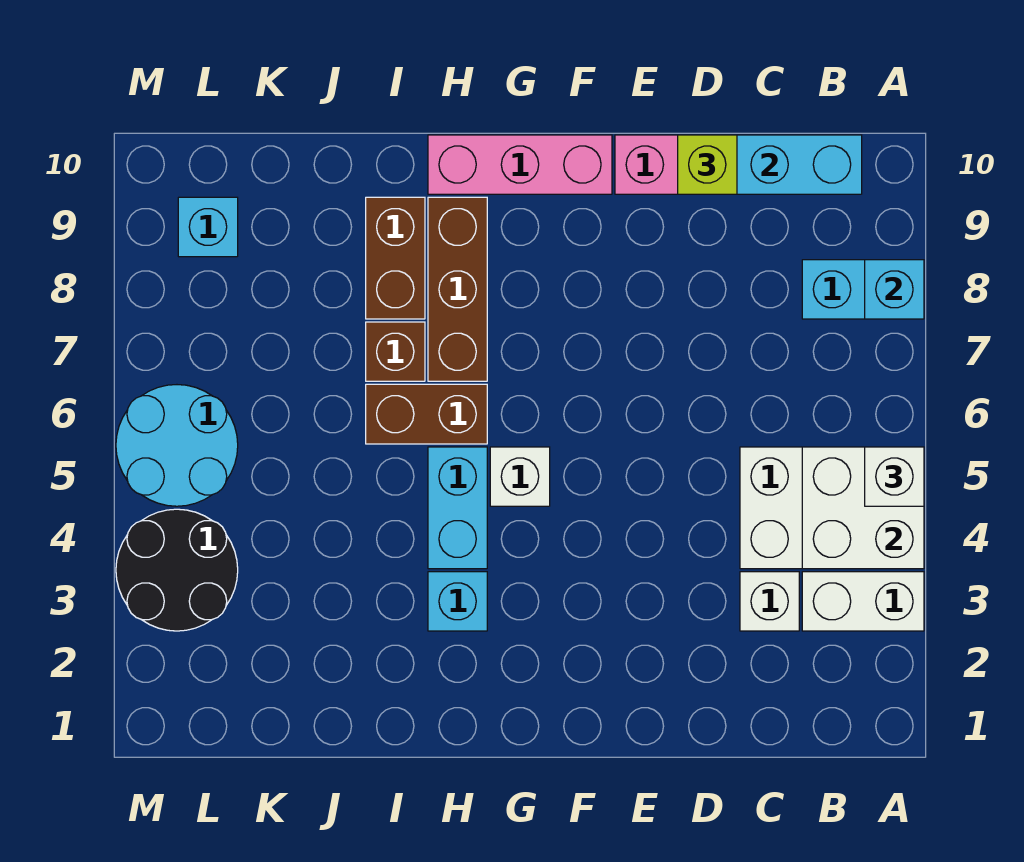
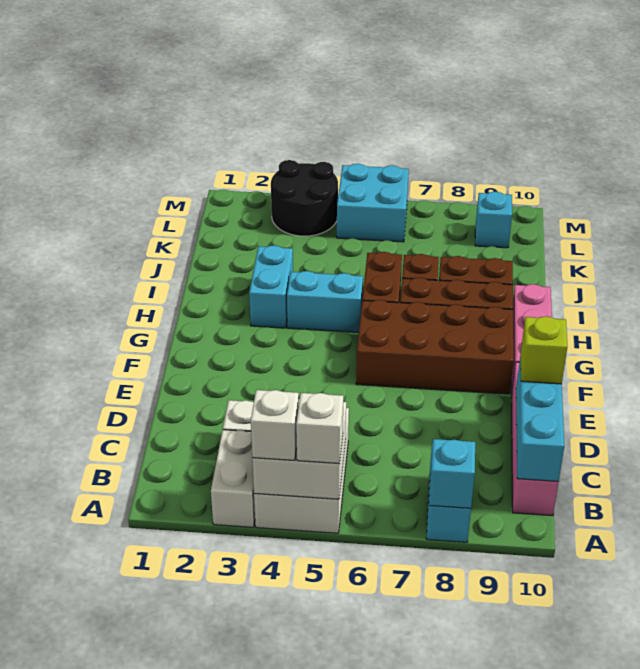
none -> brown brick F6:G9 level 1
white brick G5 level 1 -> white brick A4 level 3
cyan brick H3 level 1 -> cyan brick H3:I3 level 1
cyan round brick L5:M6 level 1 -> cyan brick L5:M6 level 1

